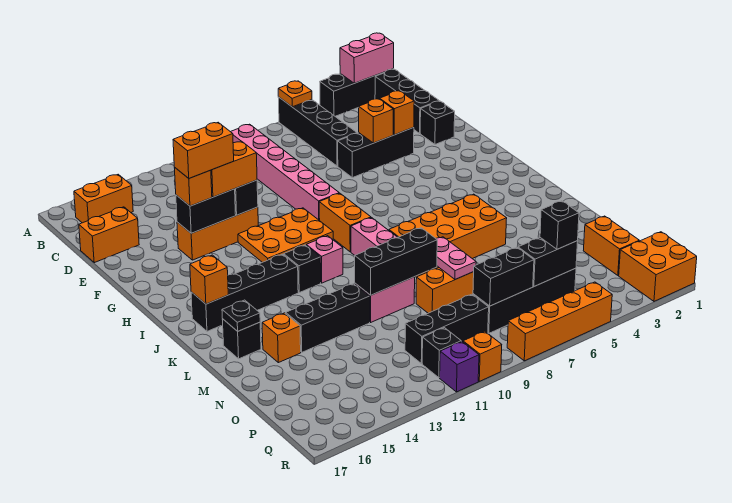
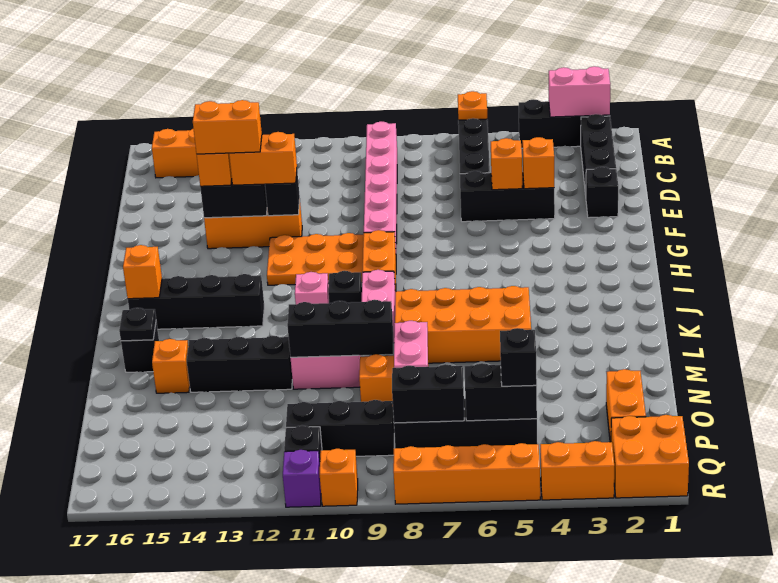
orange brick D16:D17 level 1 -> orange brick R3:R4 level 1
black brick J12 level 1 -> black brick J10 level 1

